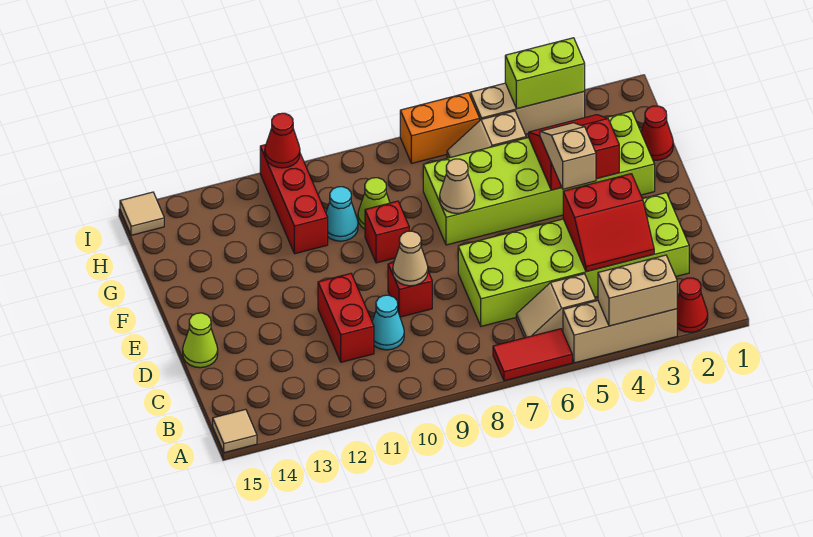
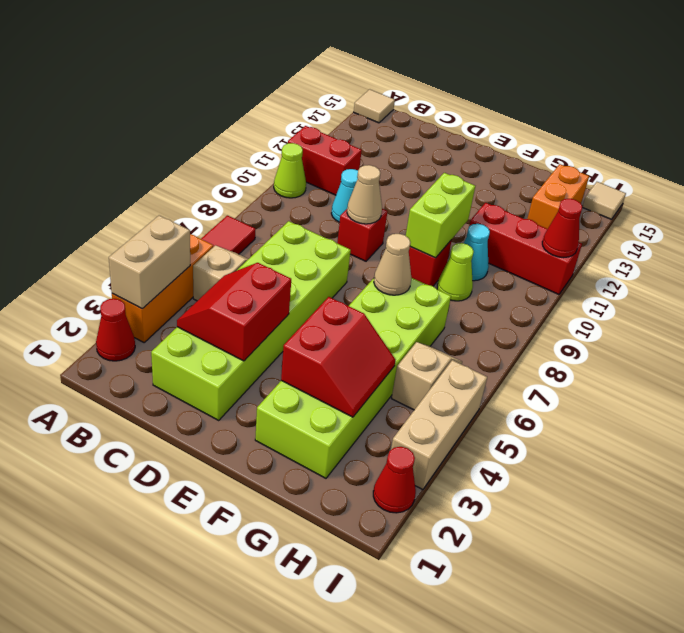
tan brick A3:A5 level 1 -> orange brick A3:A5 level 1
red brick C11:D11 level 1 -> red brick A11:B11 level 1
lime cone D15 level 1 -> lime cone A10 level 1
tan slope E4:F4 level 3 top E -> none
red cone G1 level 1 -> red cone I2 level 1
lime brick I3:I4 level 2 -> lime brick F9:F10 level 2
orange brick I6:I7 level 1 -> orange brick H13:H14 level 1

